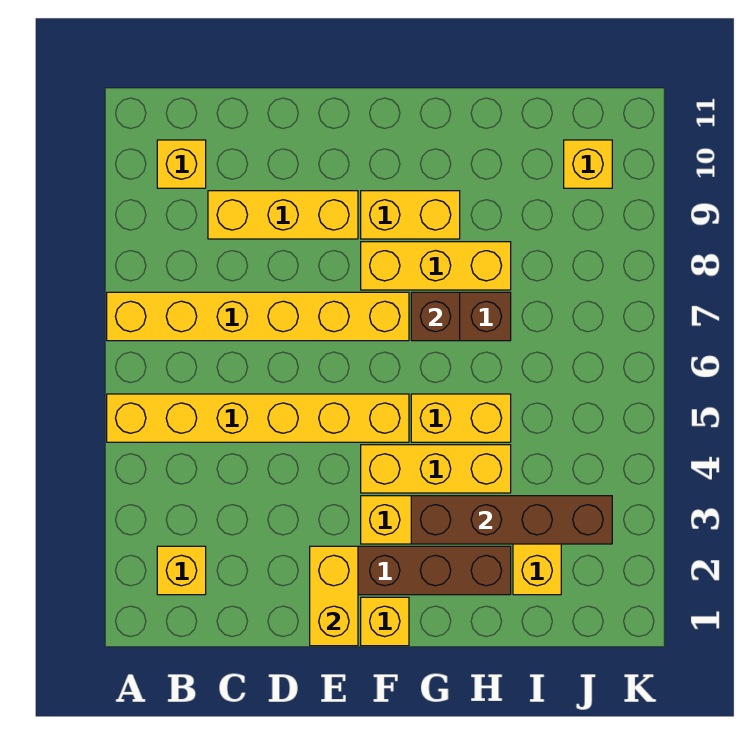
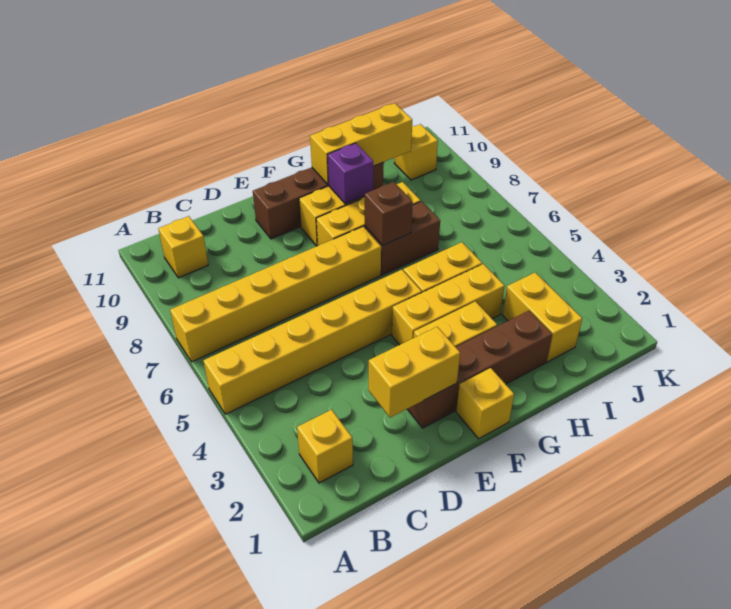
yellow brick C9:E9 level 1 -> yellow brick G10:I10 level 2
yellow brick E1:E2 level 2 -> yellow brick D2:E2 level 2
brown brick G3:J3 level 2 -> brown brick E10:H10 level 1
none -> purple brick G9 level 2

